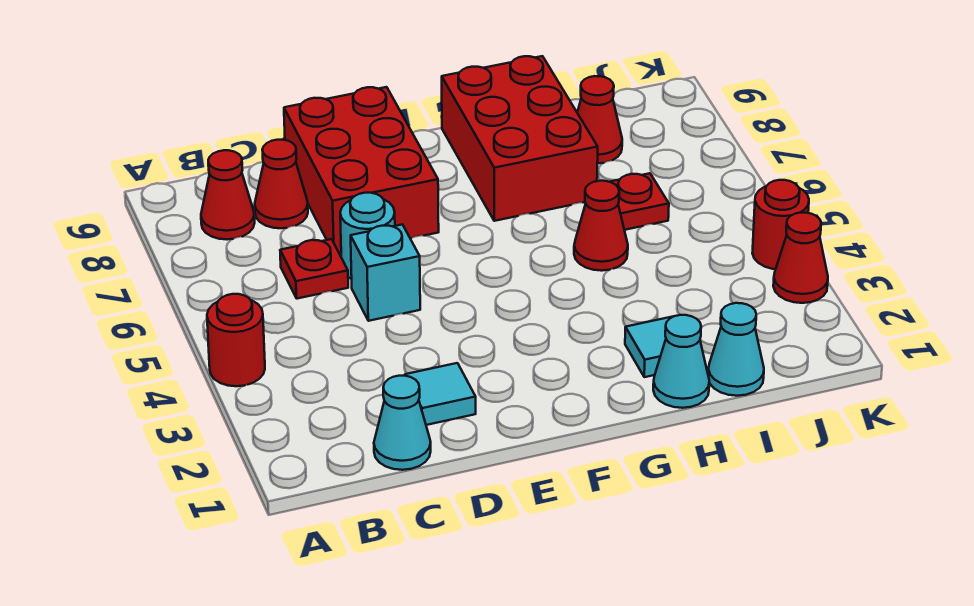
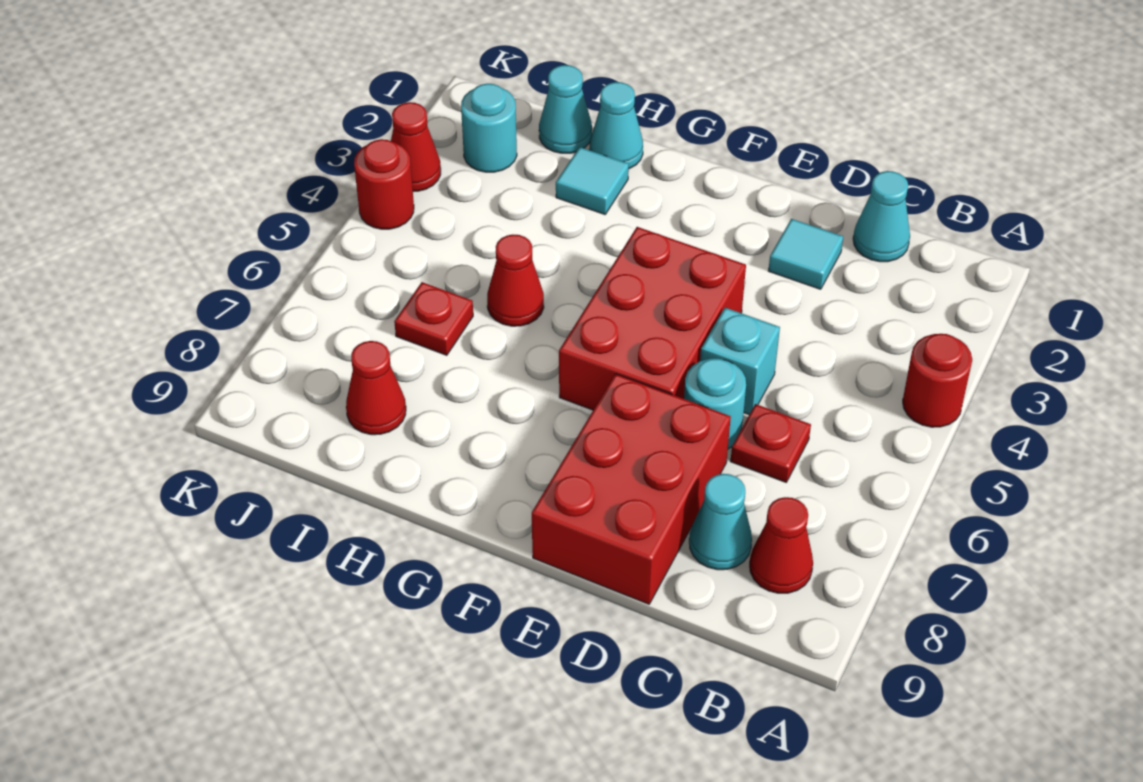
red cone C8 level 1 -> cyan cone C8 level 1
red brick G7:H9 level 1 -> red brick E4:F6 level 1
none -> cyan round brick J2 level 1

